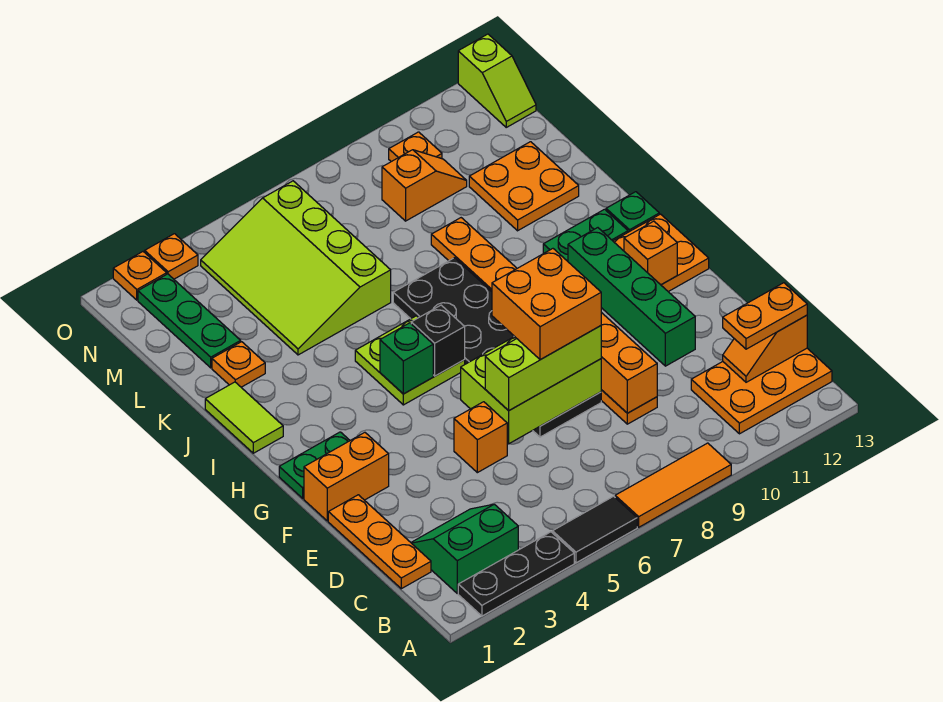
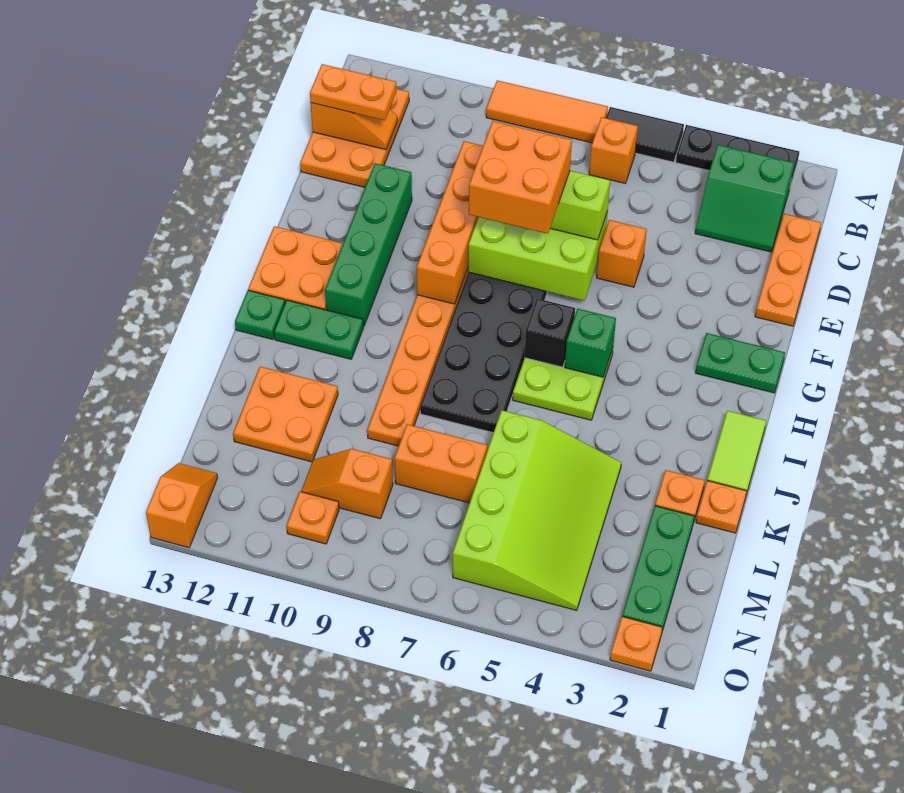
orange plate B11:C13 level 1 -> orange plate B12:D13 level 1
orange brick F1:F2 level 1 -> orange brick L7:L8 level 1
orange brick G12 level 2 -> orange brick B6 level 1
lime slope N13:O13 level 1 top O -> orange slope N13:O13 level 1 top O
orange plate O3 level 1 -> orange plate K1 level 1

